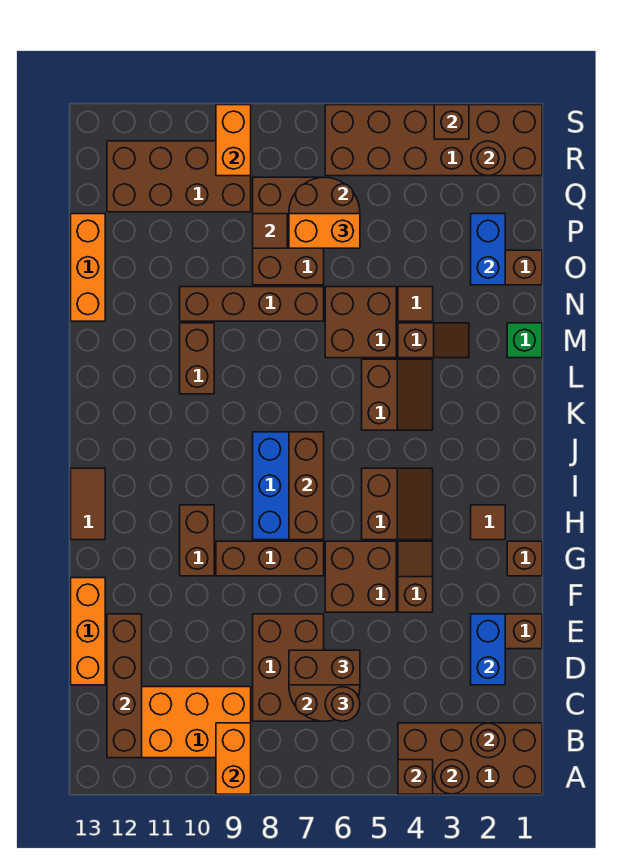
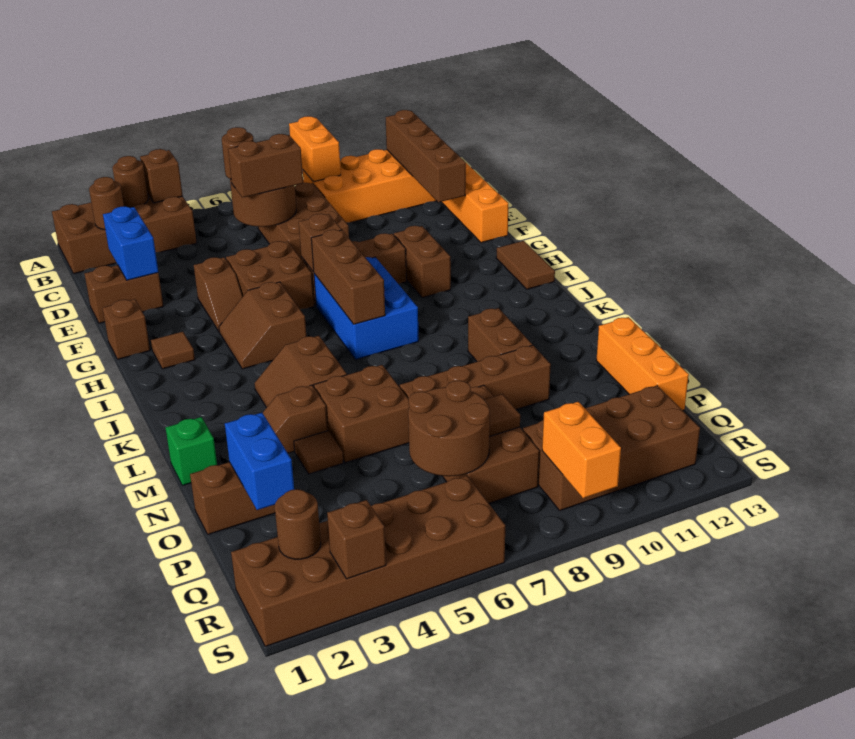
none -> brown brick G7 level 2
orange brick P6:P7 level 3 -> none

